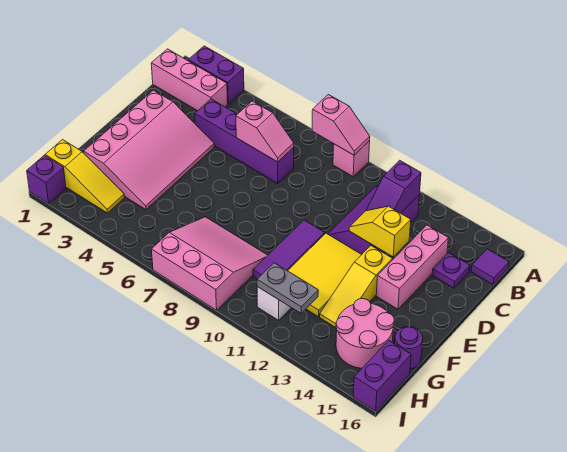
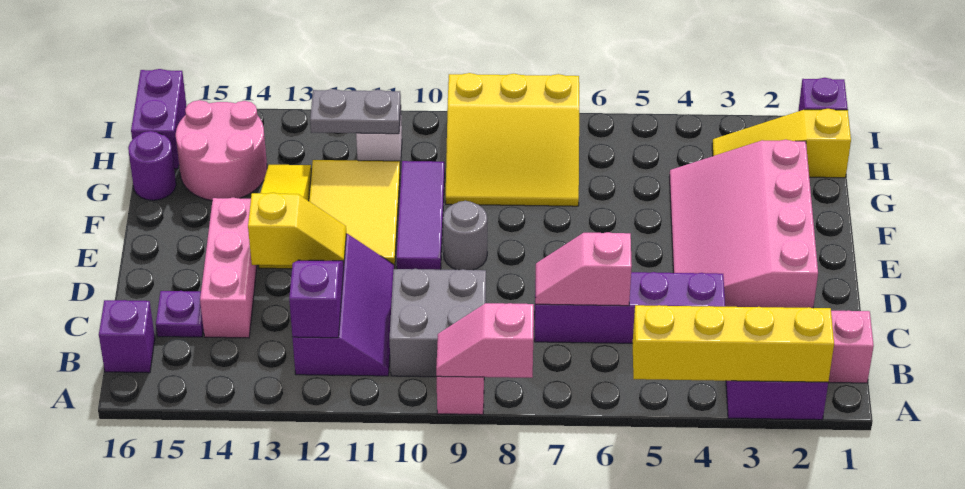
none -> yellow brick A2:A5 level 2
none -> grey brick B9:C10 level 1
purple tile B16 level 1 -> purple brick B16 level 1
none -> grey round brick E9 level 1
pink slope G7:I9 level 1 top I -> yellow slope G7:I9 level 1 top I

